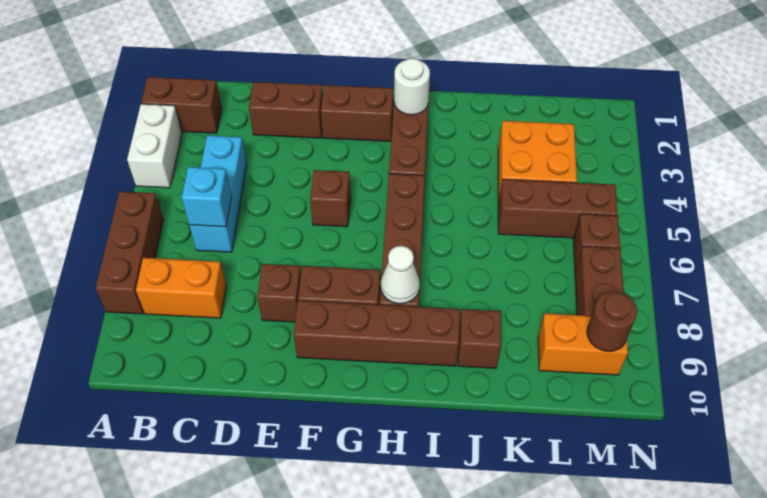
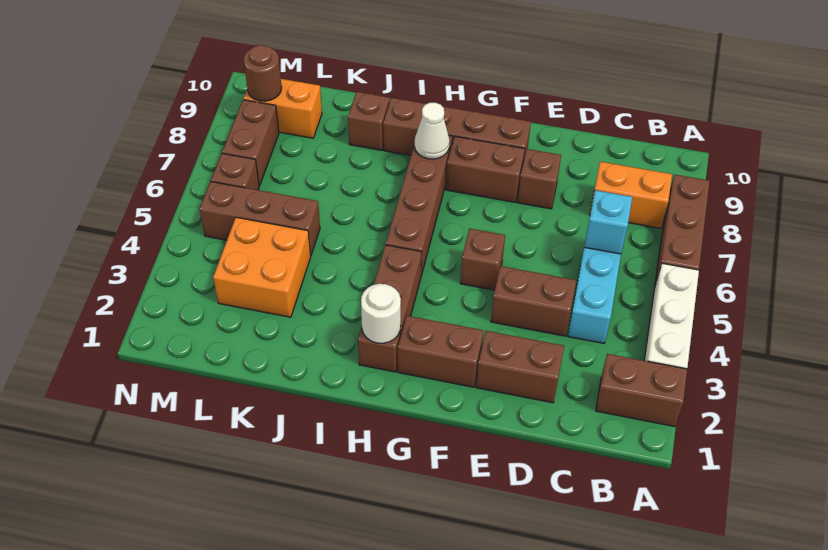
white brick A3:A4 level 1 -> white brick A3:A5 level 1
none -> brown brick D4:E4 level 1

